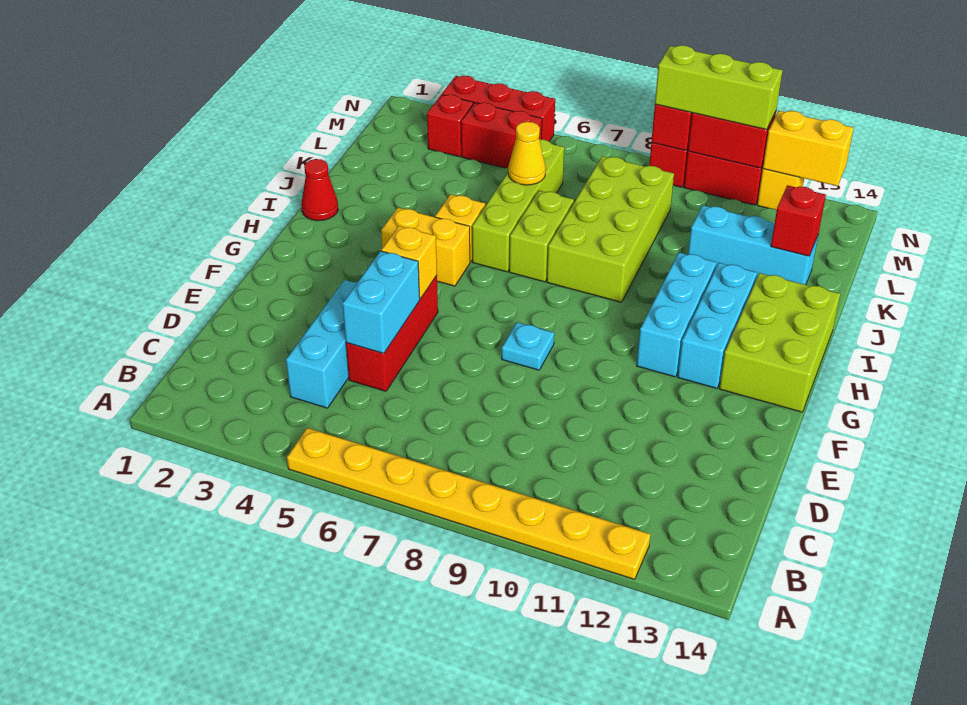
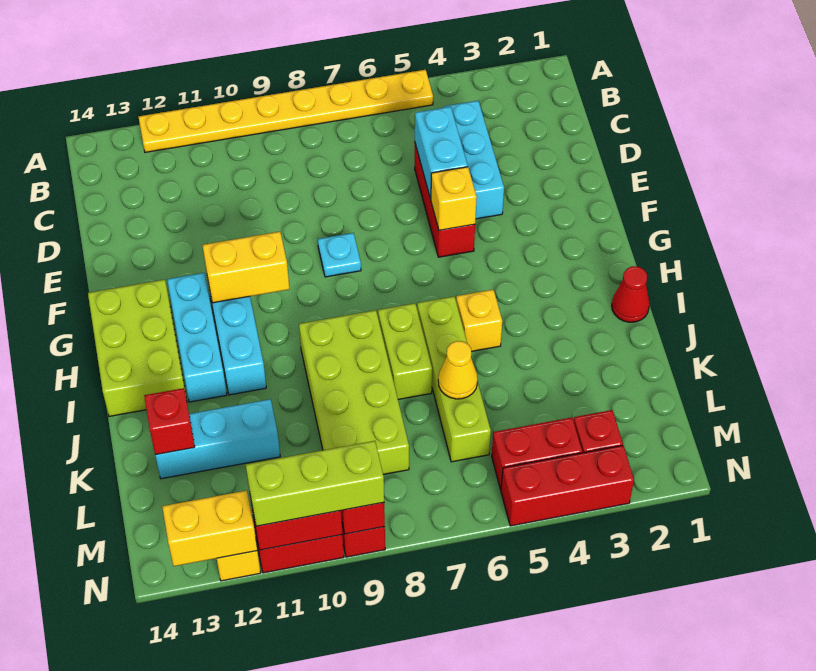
yellow brick H4:H5 level 1 -> yellow brick G10:G11 level 2

